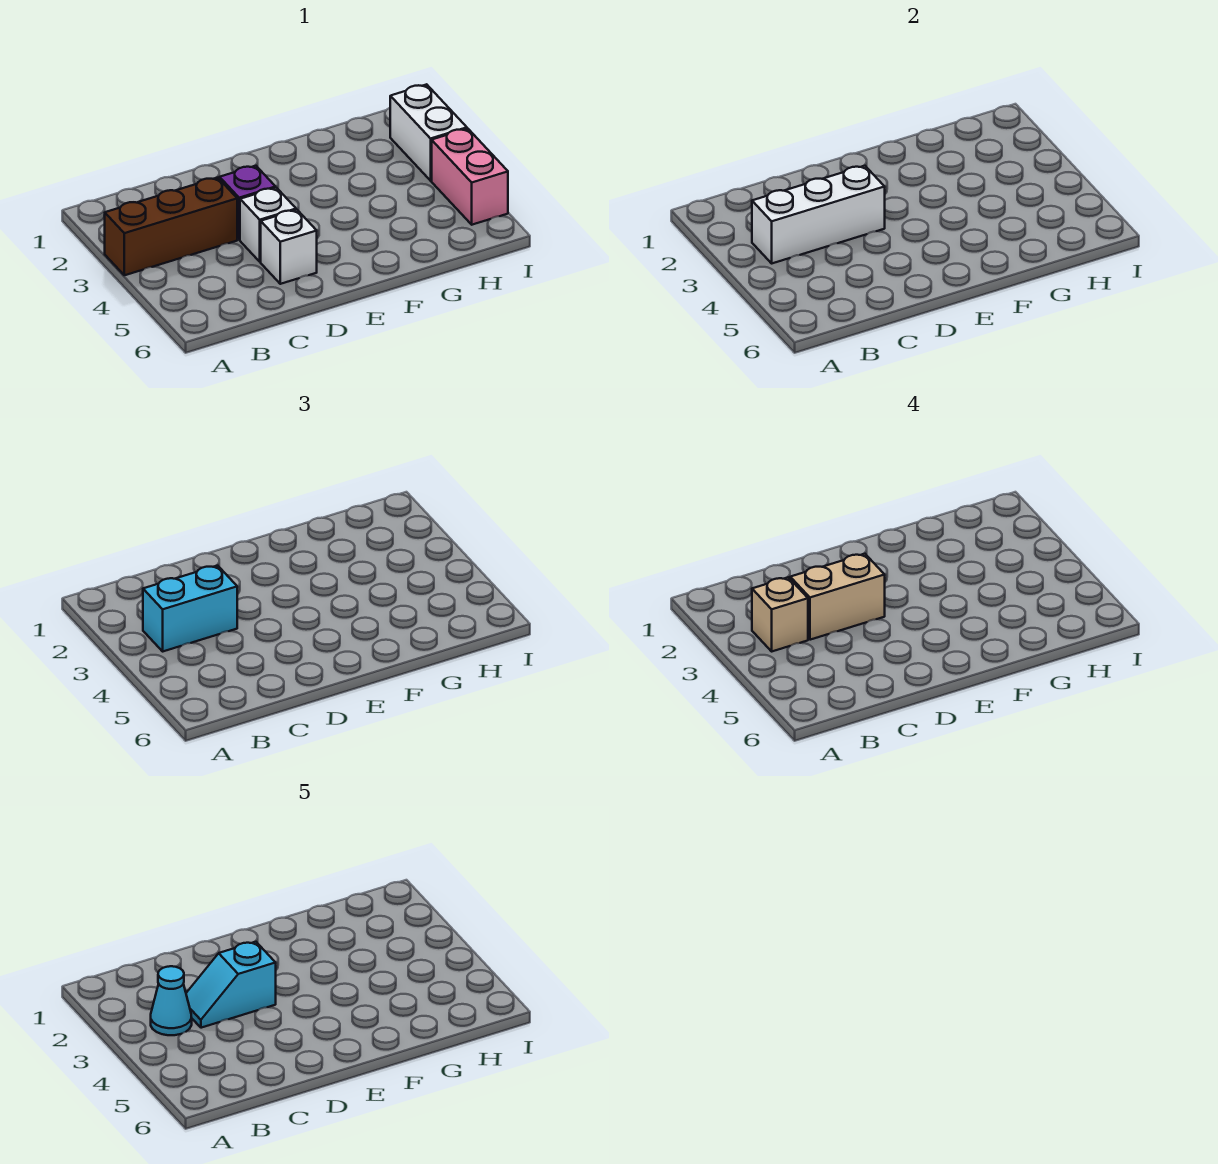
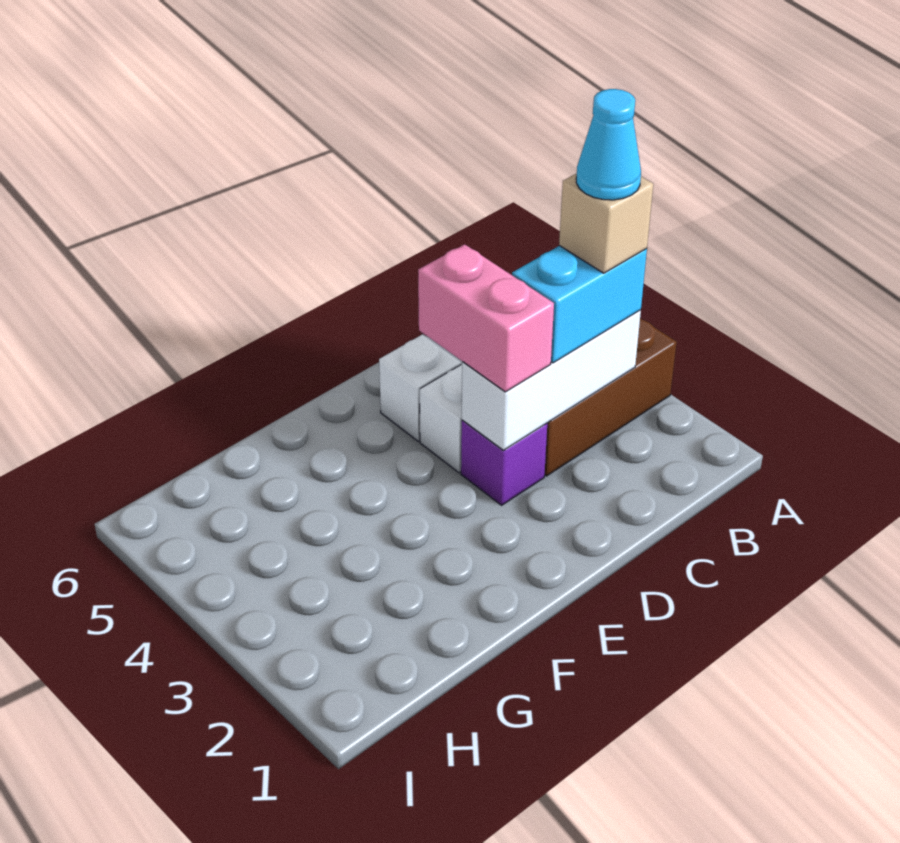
tan brick C3:D3 level 4 -> none
cyan slope C3:D3 level 5 top D -> none
white brick I2:I3 level 1 -> none
pink brick I4:I5 level 1 -> pink brick D3:D4 level 3

